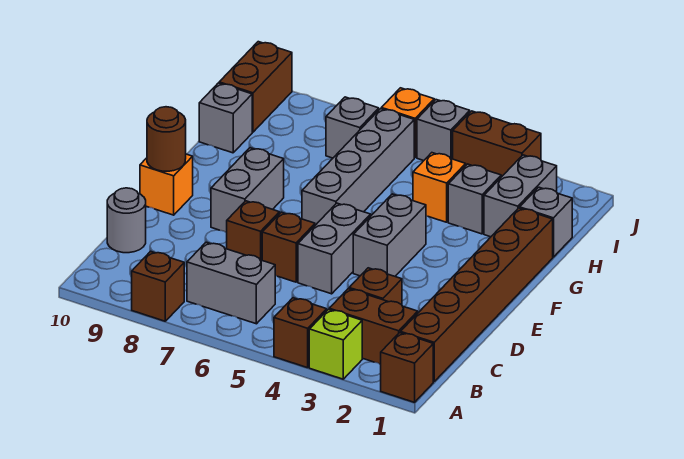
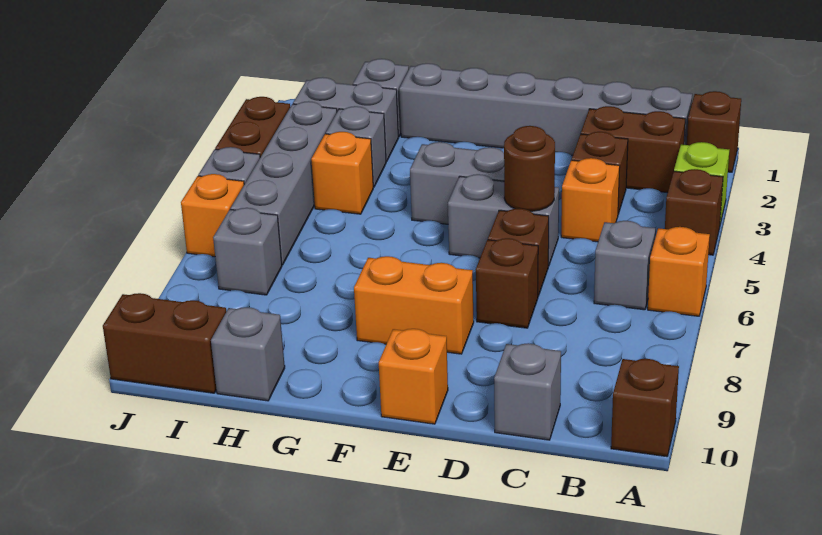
none -> orange brick A6 level 1
brown brick A8 level 1 -> brown brick A10 level 1
brown brick B1:G1 level 1 -> grey brick B1:G1 level 1
brown brick B2:B3 level 1 -> brown brick B2:C2 level 1
grey brick B6:B7 level 1 -> grey brick B6 level 1
none -> orange brick C4 level 1
grey round brick C10 level 1 -> grey brick C10 level 1
grey brick E8:F8 level 1 -> orange brick E8:F8 level 1
brown round brick E10 level 2 -> brown round brick D5 level 2
grey brick F6:I6 level 1 -> grey brick I3:I6 level 1

